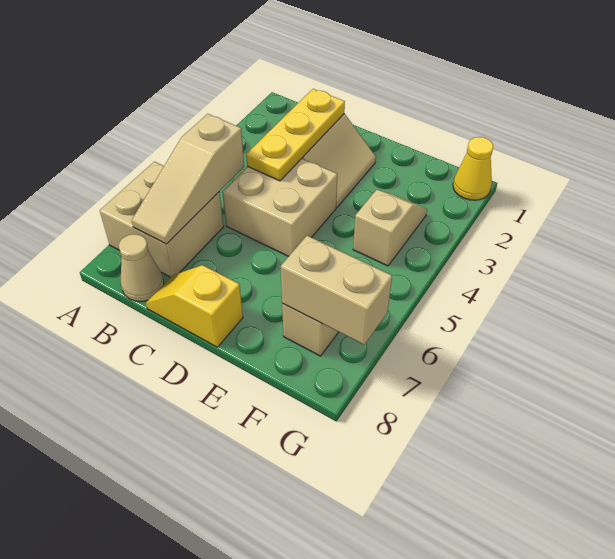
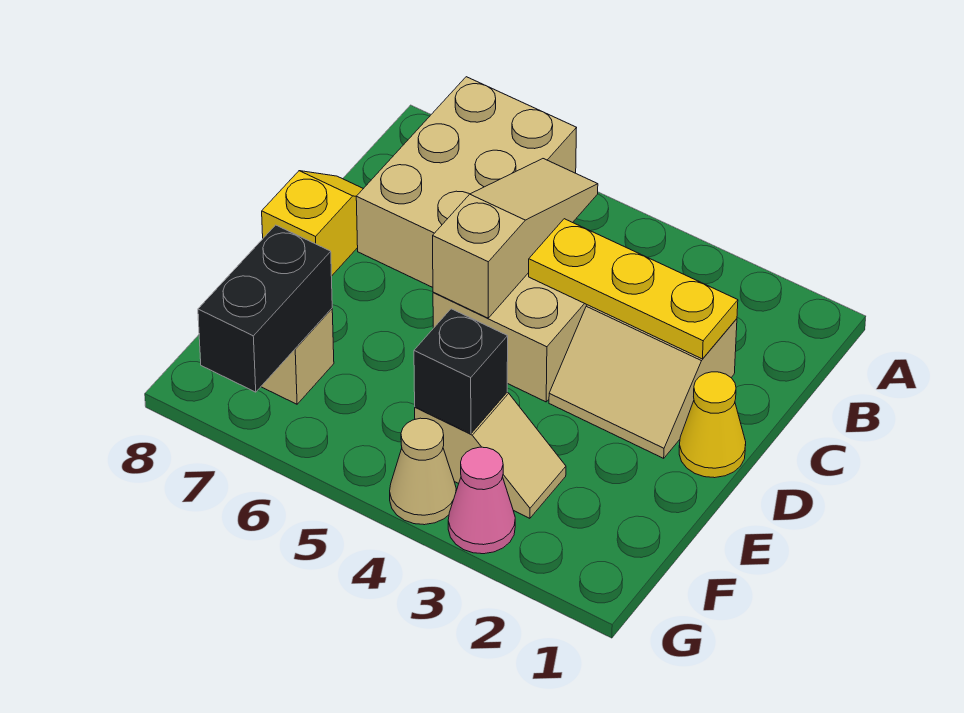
tan brick A6:B7 level 1 -> tan brick A6:C7 level 1
tan slope B5:B7 level 2 top 5 -> tan slope B5:D5 level 2 top D
tan cone B8 level 1 -> tan cone G4 level 1
none -> black brick F4 level 2
tan brick F7:G7 level 2 -> black brick F7:G7 level 2
yellow cone G1 level 1 -> yellow cone D1 level 1
none -> pink cone G3 level 1

